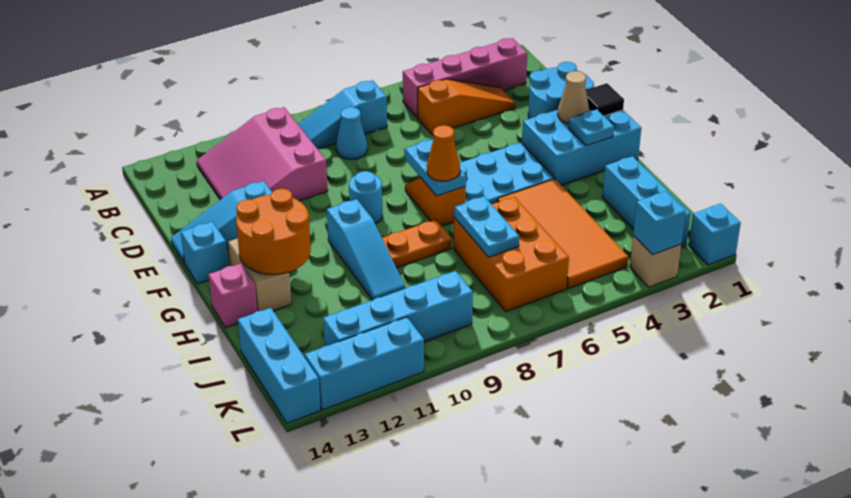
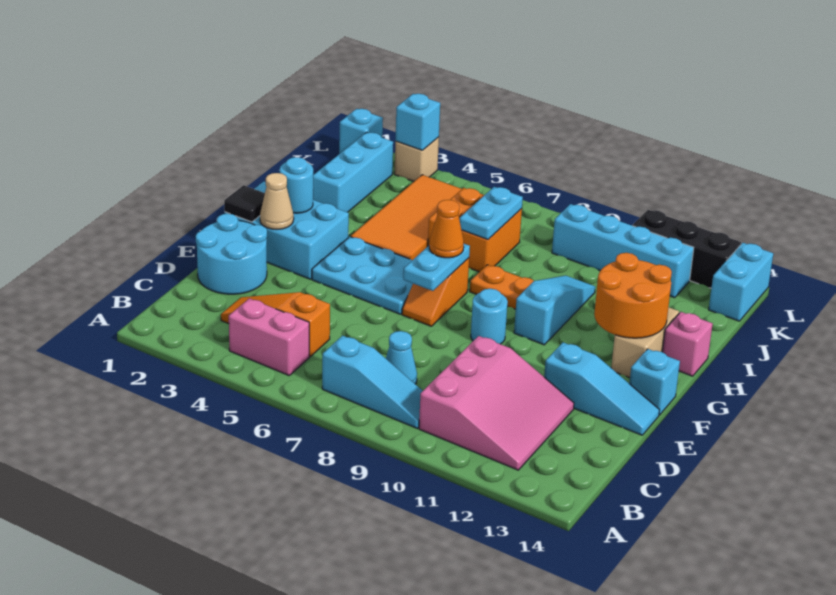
pink brick B2:B5 level 1 -> pink brick B4:B5 level 1
cyan plate G2 level 2 -> cyan round brick G2 level 2
orange brick I6:K7 level 1 -> orange brick I6:J7 level 1
cyan brick J14:L14 level 1 -> cyan brick K14:L14 level 1
cyan brick L11:L13 level 1 -> black brick L11:L13 level 1

